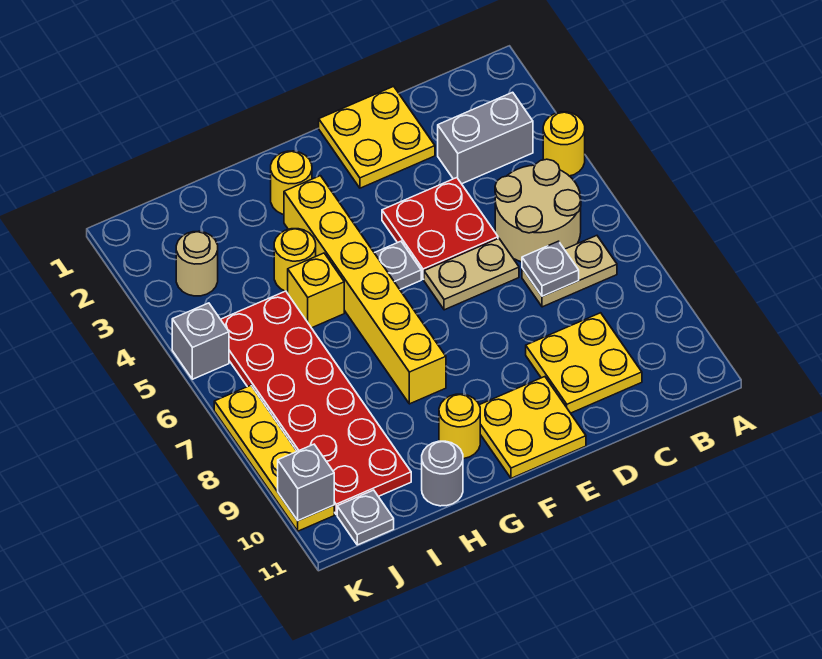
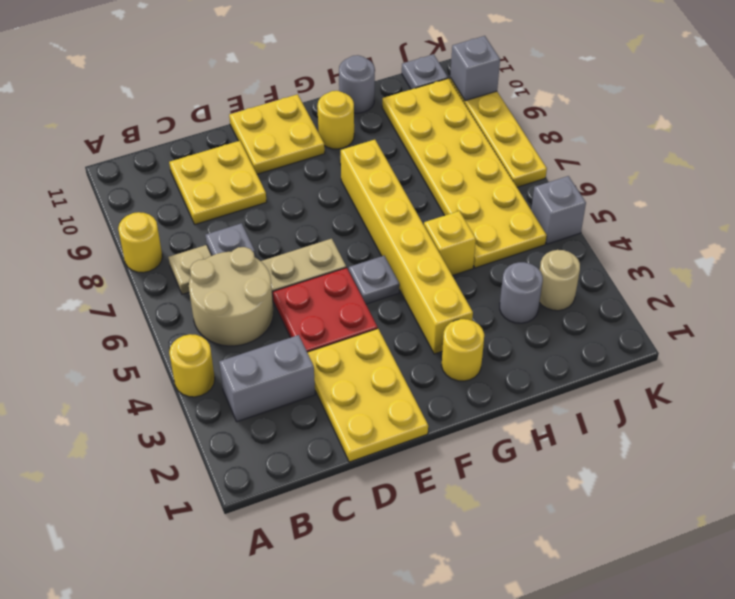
yellow plate D1:E2 level 1 -> yellow plate D1:E3 level 1
yellow round brick H4 level 1 -> yellow round brick A8 level 1
none -> grey round brick I3 level 1
red plate I5:J10 level 1 -> yellow plate I5:J10 level 1

